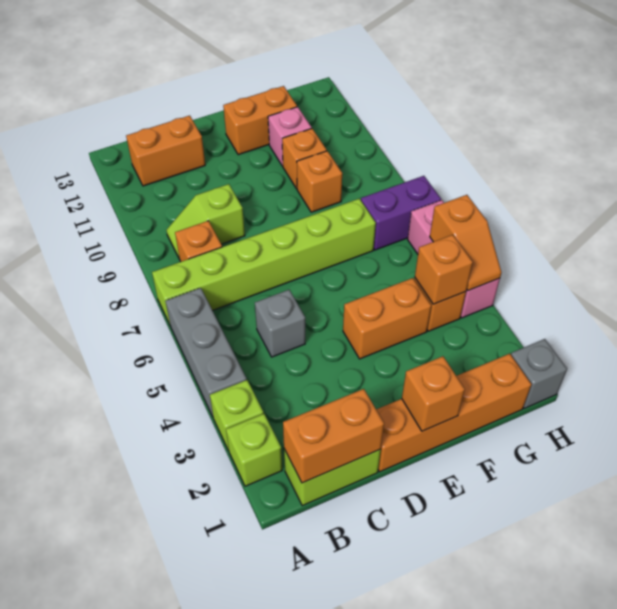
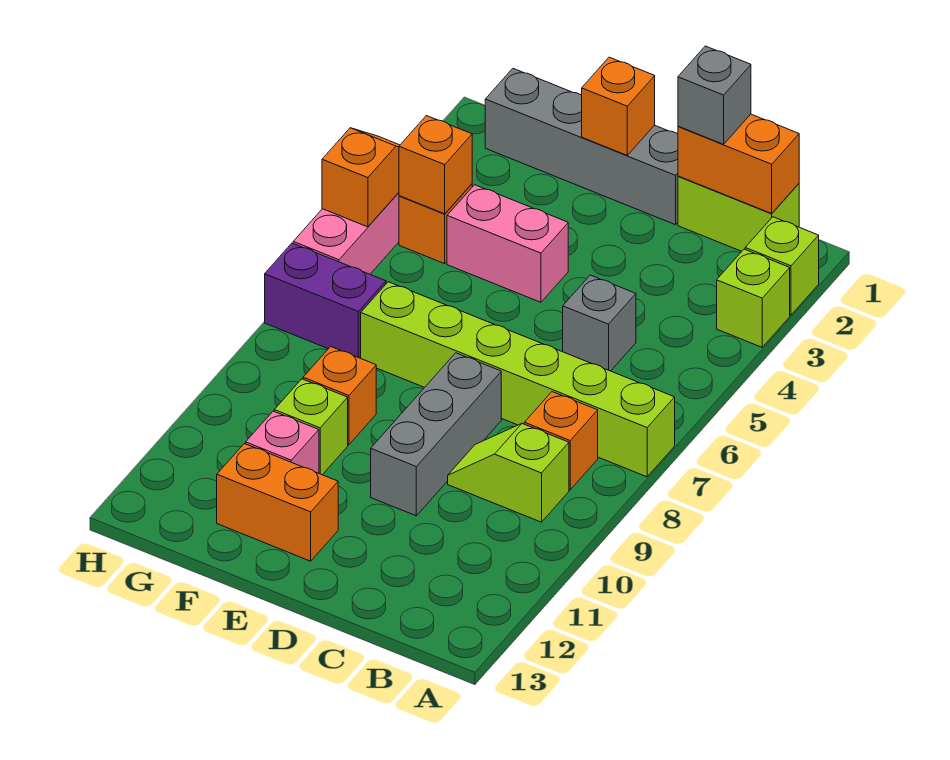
grey brick A4:A6 level 1 -> grey brick D8:D10 level 1
lime slope B9:C9 level 1 top C -> lime slope B9:C9 level 1 top B
orange brick B12:C12 level 1 -> none
orange brick D1:G1 level 1 -> grey brick D1:G1 level 1
orange brick E4:F4 level 1 -> pink brick E4:F4 level 1
orange brick F10 level 1 -> lime brick F10 level 1
grey brick H1 level 1 -> grey brick C1 level 3

